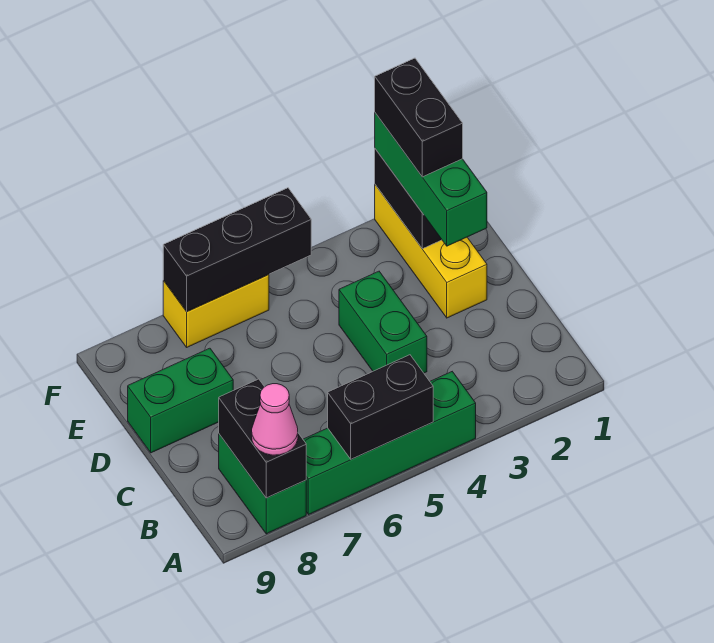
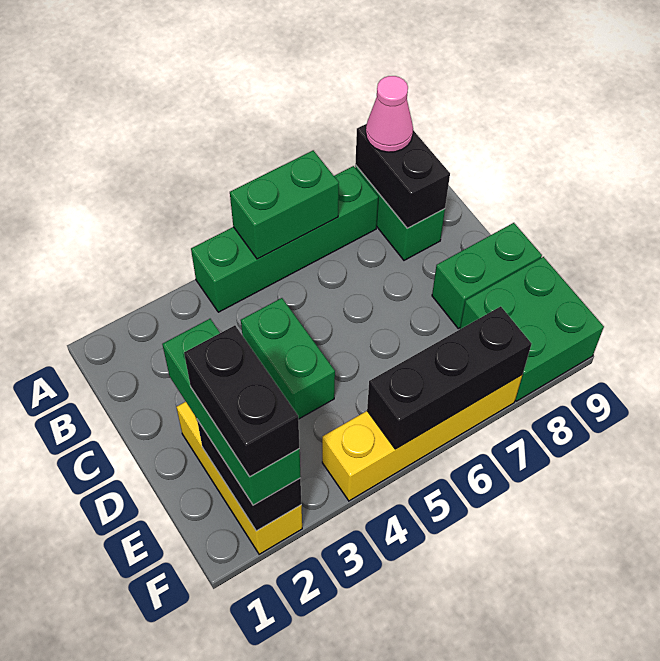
black brick A5:A6 level 2 -> green brick A5:A6 level 2
none -> green brick E8:F9 level 1
yellow brick F6:F7 level 1 -> yellow brick F4:F7 level 1

